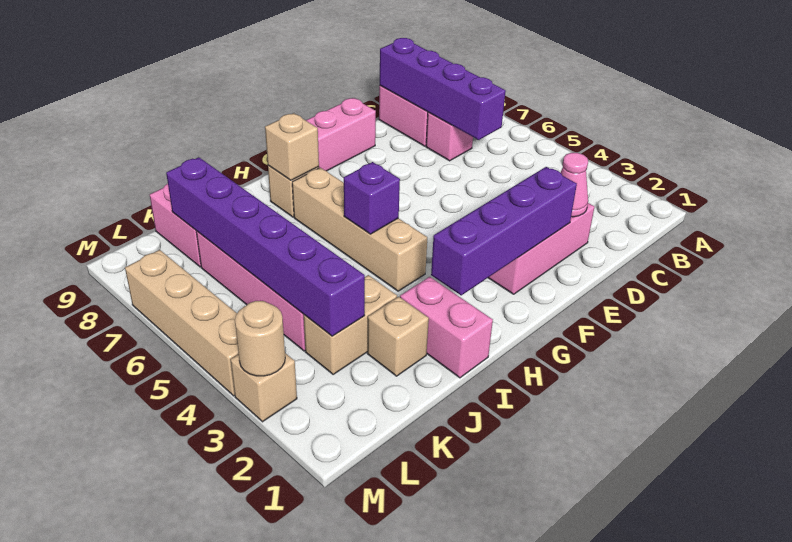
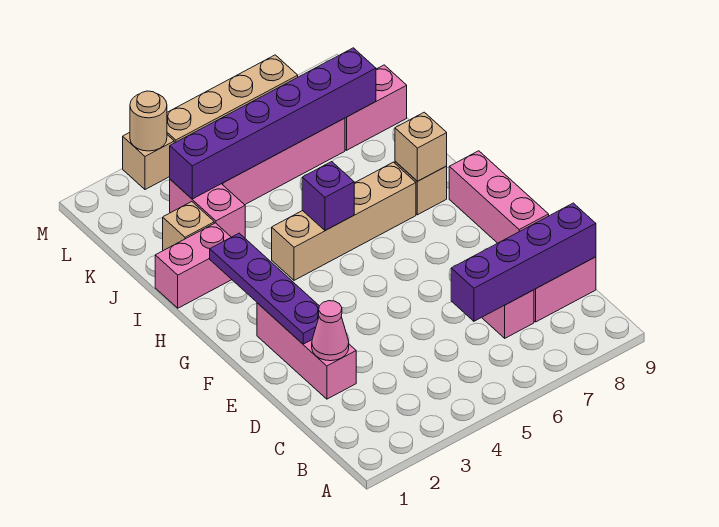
purple brick E2:H2 level 2 -> purple plate E2:H2 level 2
tan brick J3:K3 level 1 -> pink brick J3:K3 level 1

